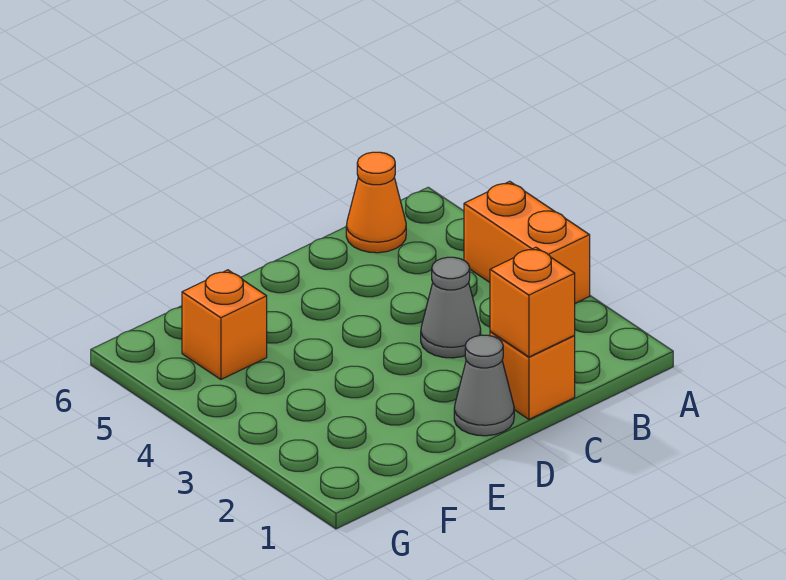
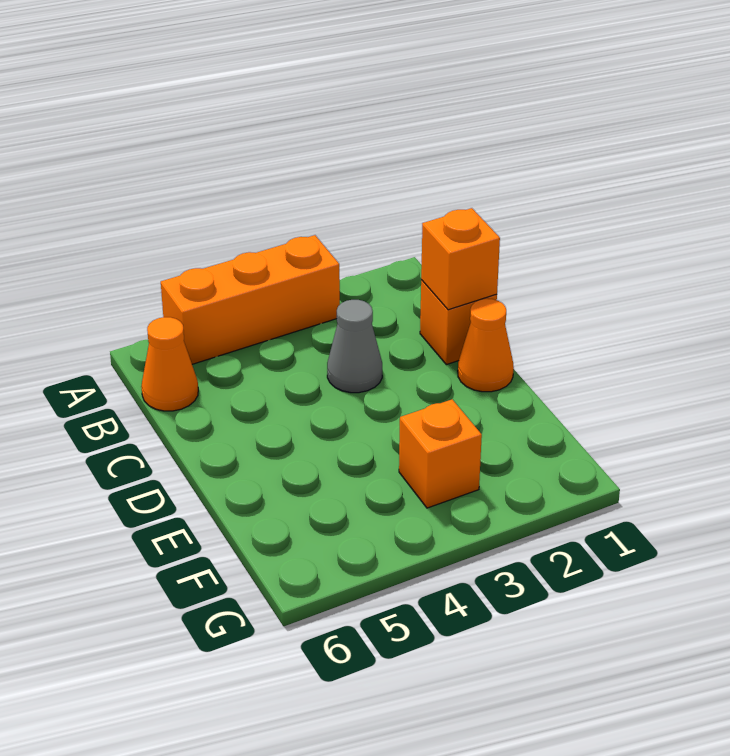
orange brick A3:A4 level 1 -> orange brick A3:A5 level 1
grey cone D1 level 1 -> orange cone D1 level 1
orange brick F5 level 1 -> orange brick F3 level 1

